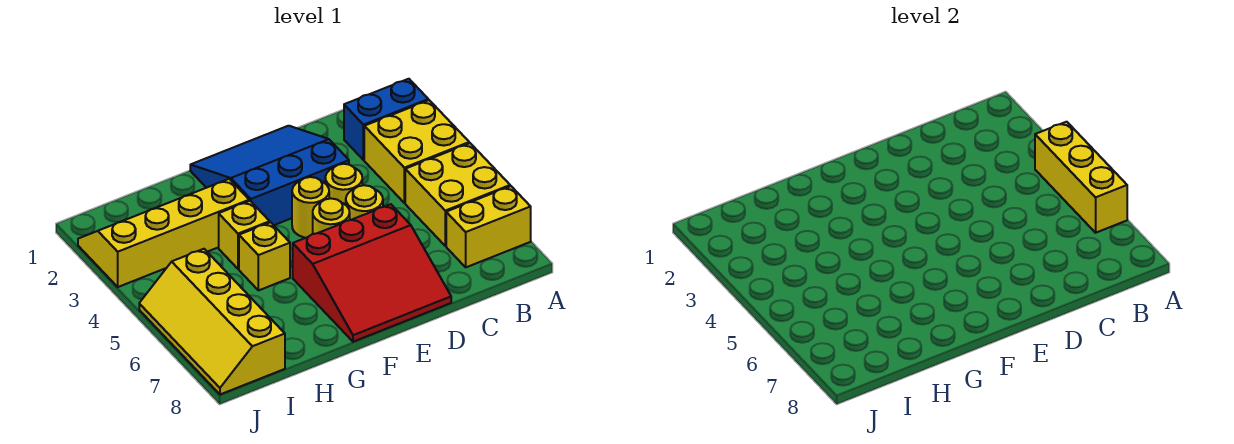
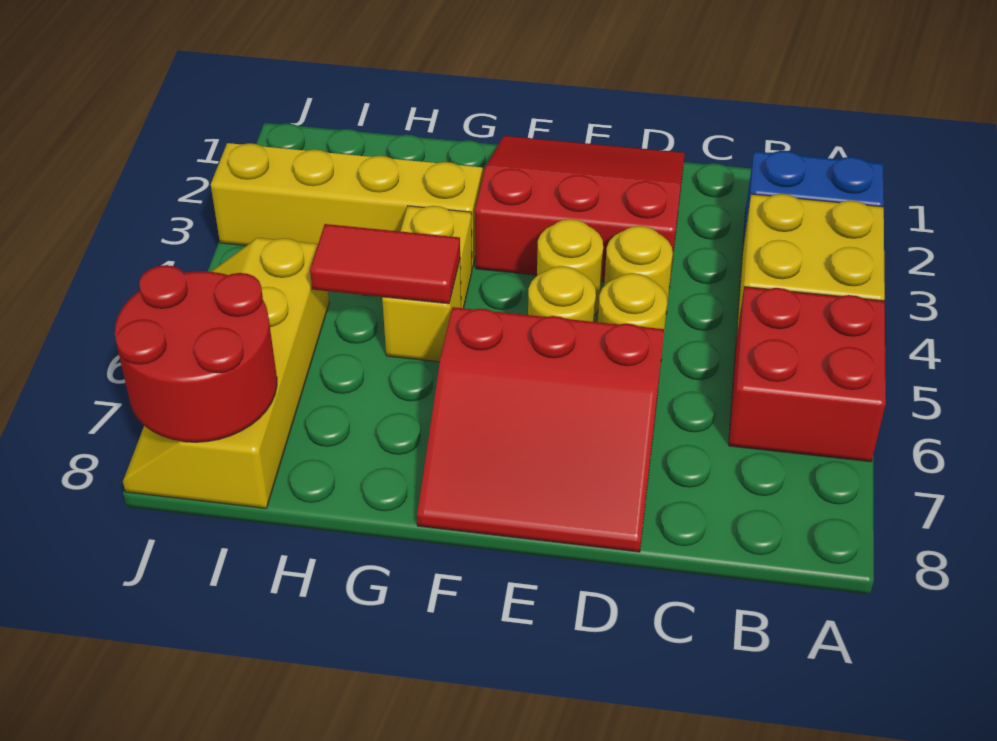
yellow brick A4:A6 level 2 -> none
yellow brick A5:B6 level 1 -> red brick A5:B6 level 1
yellow brick A7:B7 level 1 -> none
blue slope D1:F3 level 1 top 3 -> red slope D1:F3 level 1 top 3
none -> red tile G5:H5 level 2
none -> red round brick I7:J8 level 2

